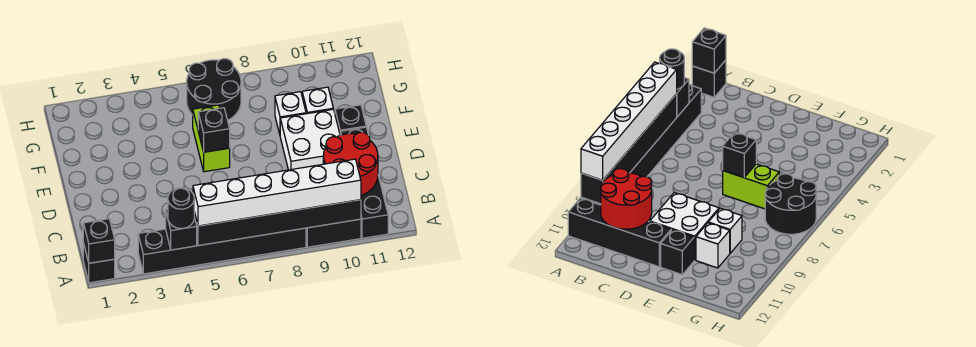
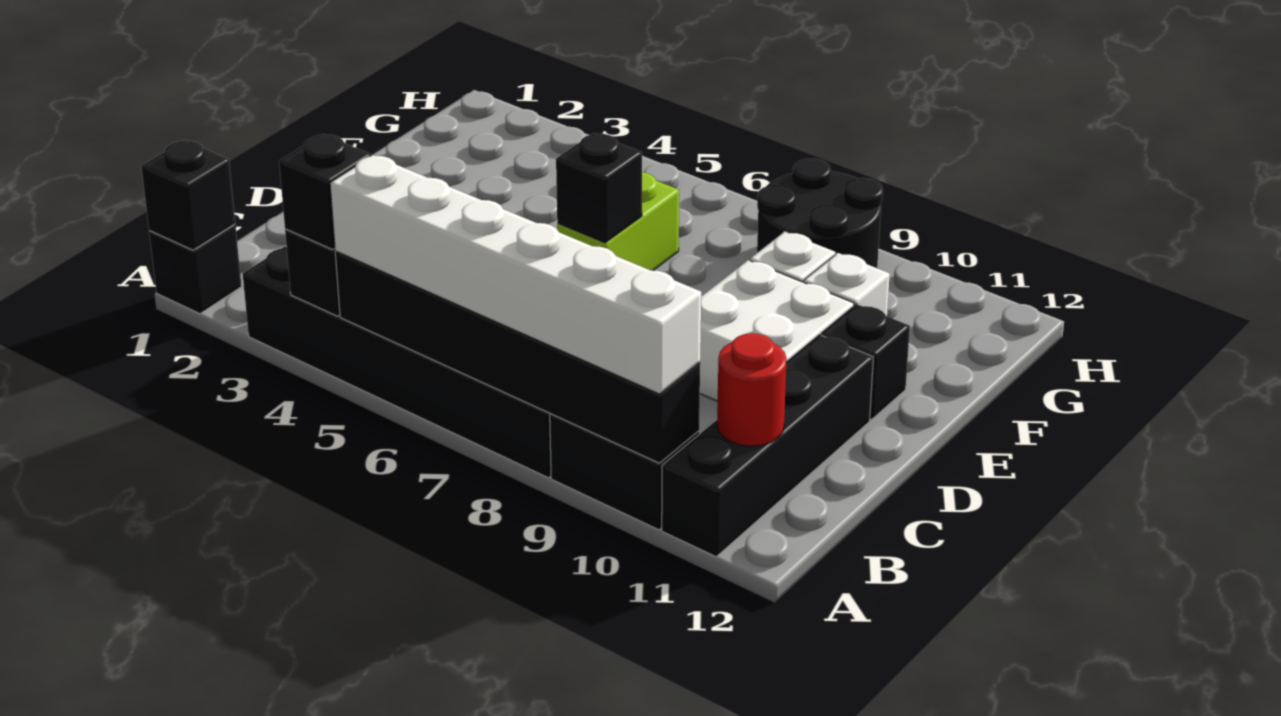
black round brick A4 level 3 -> black brick A4 level 3
red round brick B10:C11 level 2 -> red round brick B11 level 2
black round brick G6:H7 level 1 -> black round brick G8:H9 level 1

